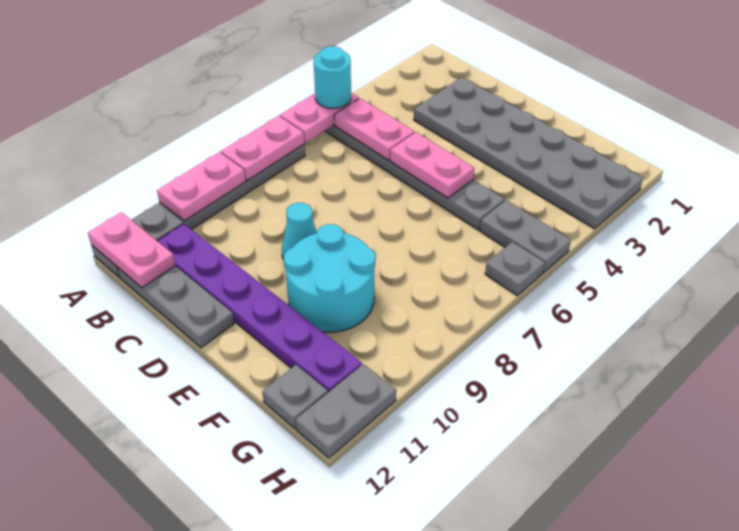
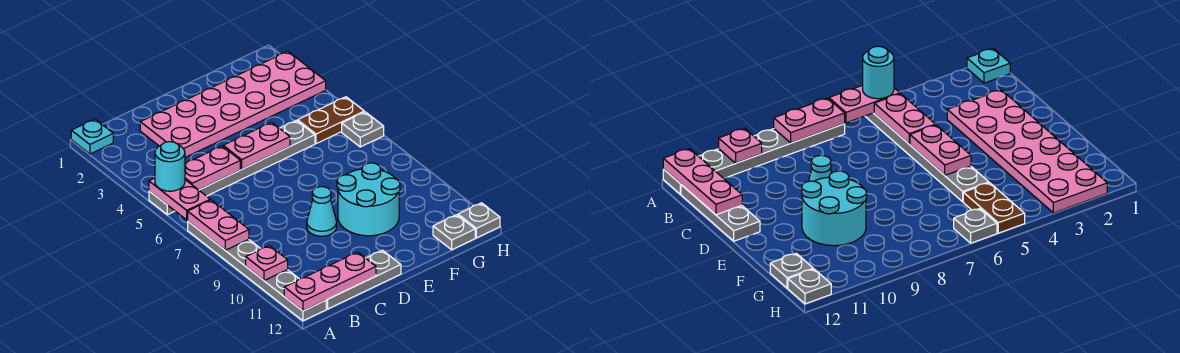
none -> cyan plate A1 level 1
pink plate A9:A10 level 2 -> pink plate A10 level 2
pink plate A12:B12 level 2 -> pink plate A12:C12 level 2
purple plate B11:G11 level 1 -> none
grey plate C2:H3 level 1 -> pink plate C2:H3 level 1
grey plate G5:H5 level 1 -> brown plate G5:H5 level 1
grey plate H11:H12 level 1 -> grey plate H12 level 1

